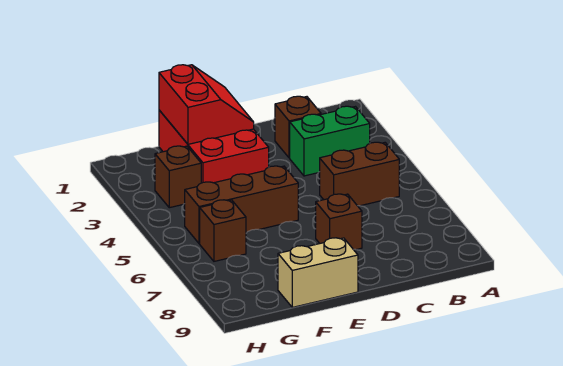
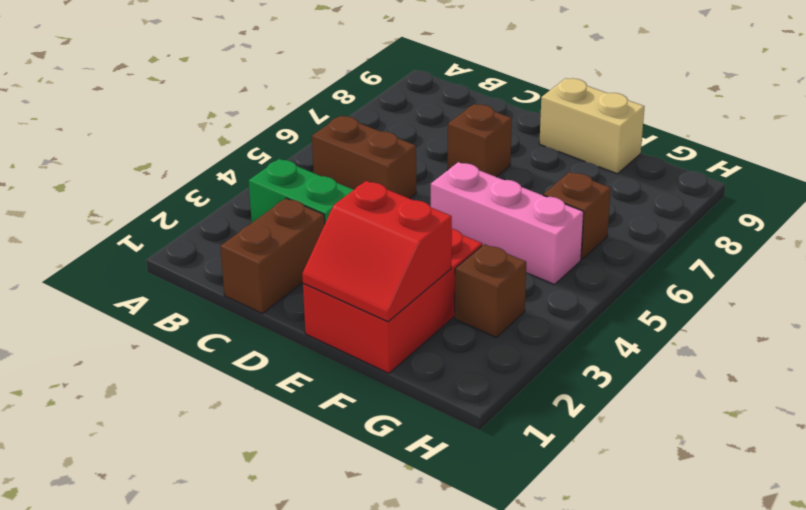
brown brick C2 level 1 -> brown brick C1:C2 level 1
red slope E1:F2 level 2 top F -> red slope E1:F2 level 2 top 2
brown brick E5:G5 level 1 -> pink brick E5:G5 level 1

